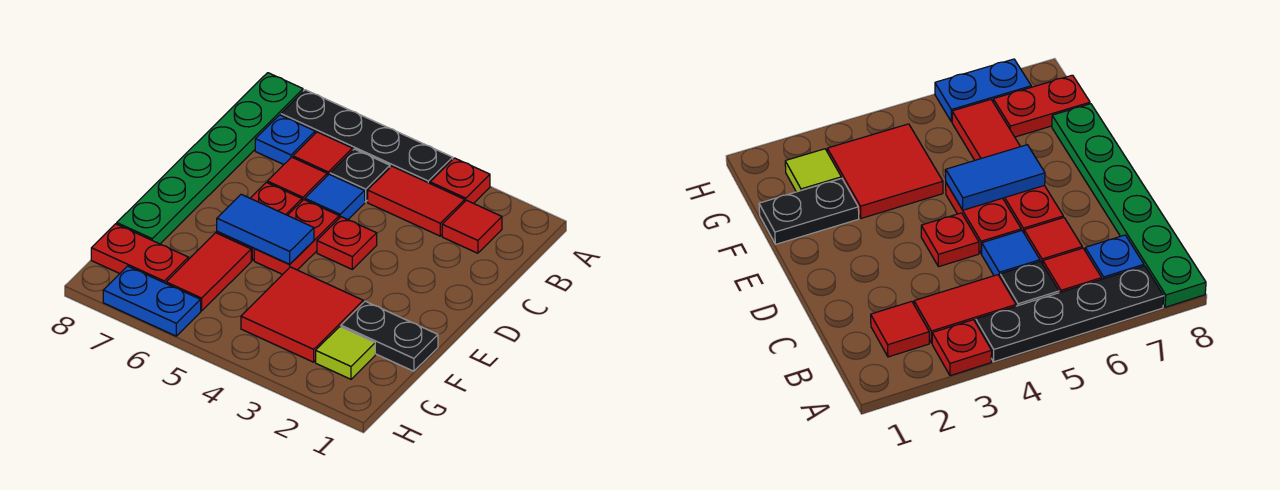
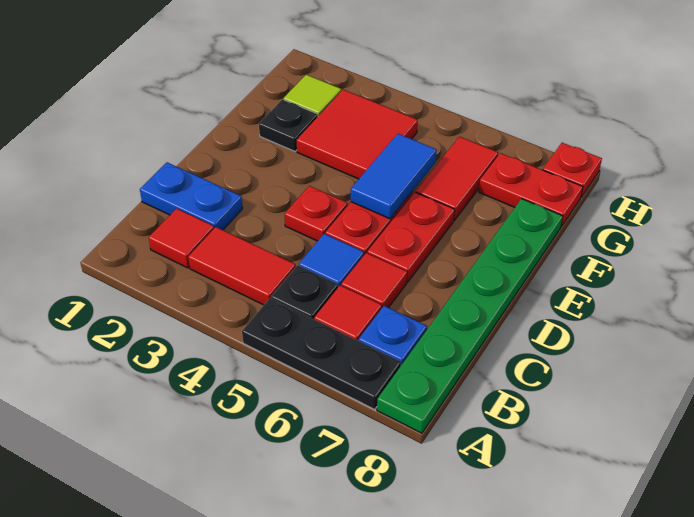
red plate A3 level 1 -> red plate H8 level 1
black plate A4:A7 level 1 -> black plate A5:A7 level 1
blue tile E5:E6 level 2 -> blue tile E5:F5 level 2
black plate F1:F2 level 1 -> black plate F2 level 1
blue plate H6:H7 level 1 -> blue plate C1:C2 level 1

